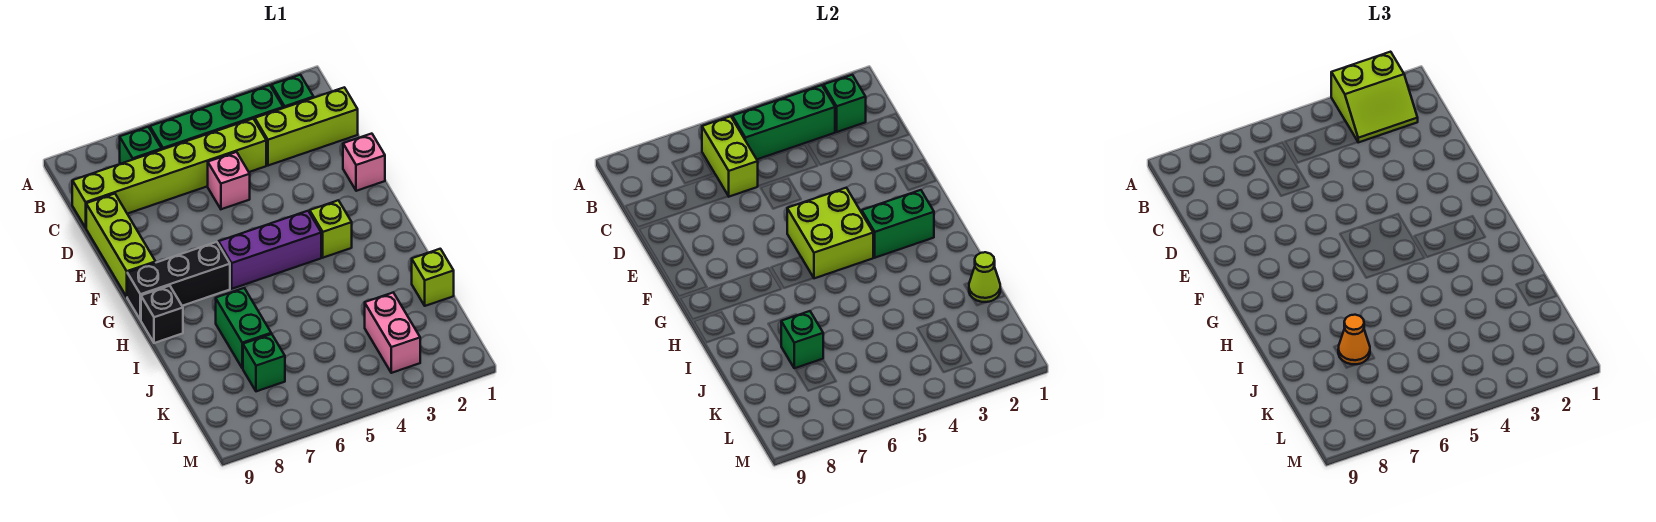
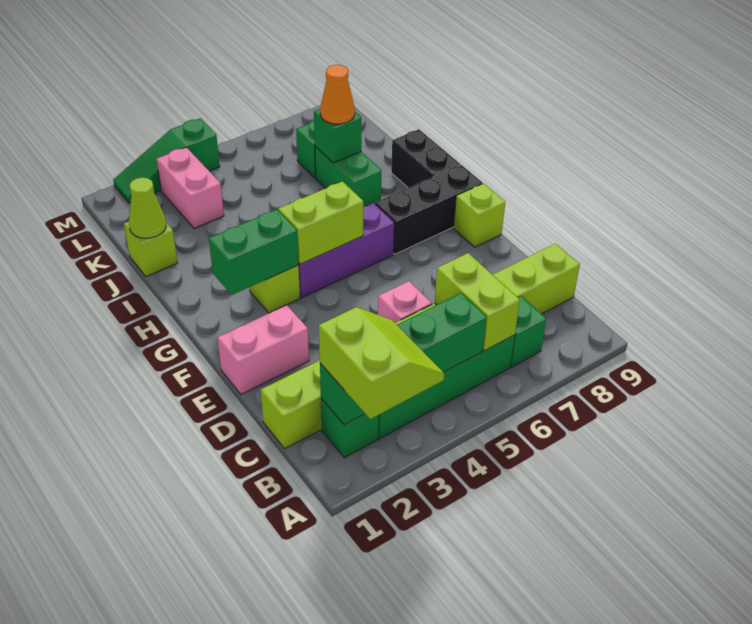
lime slope A2:B3 level 3 top A -> lime slope A2:B3 level 3 top 2
lime brick D9:F9 level 1 -> lime brick F9 level 1
pink brick E1 level 1 -> pink brick E1:E2 level 1
lime brick F4:G5 level 2 -> lime brick G4:G5 level 2
black brick H9 level 1 -> black brick H9:I9 level 1
none -> green slope M2:M4 level 1 top 4

